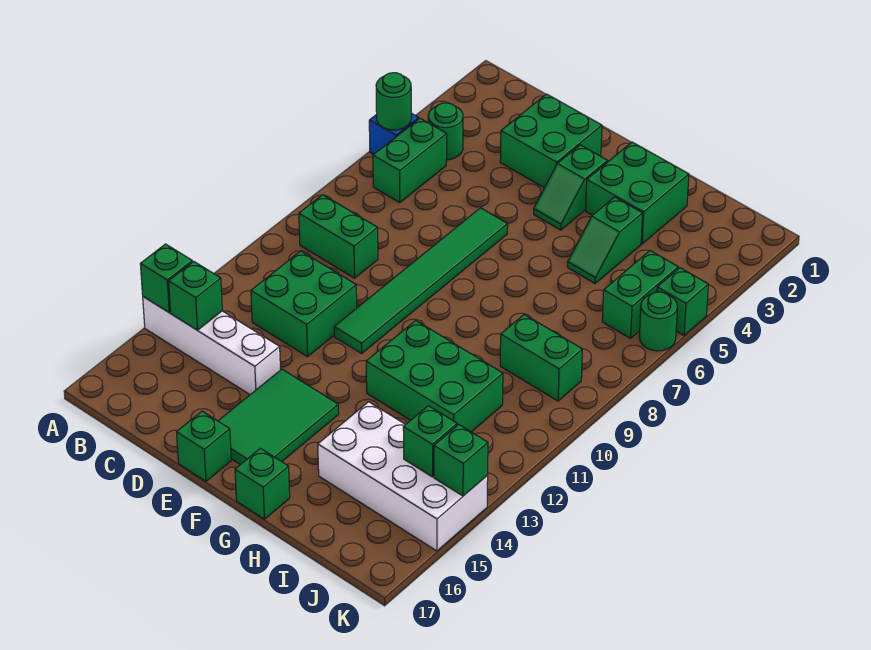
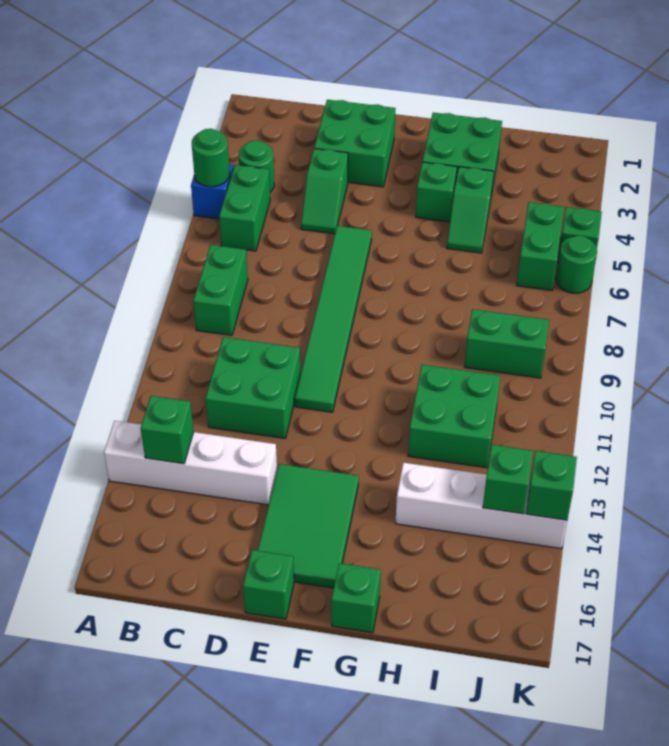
green brick A14 level 2 -> green brick G4 level 1
green brick B9:C9 level 1 -> green brick B8:B9 level 1
green slope F3:F4 level 1 top 3 -> green slope D4:D5 level 1 top 4
green brick G11:I12 level 1 -> green brick H11:I12 level 1
white brick H14:K15 level 1 -> white brick H14:K14 level 1

